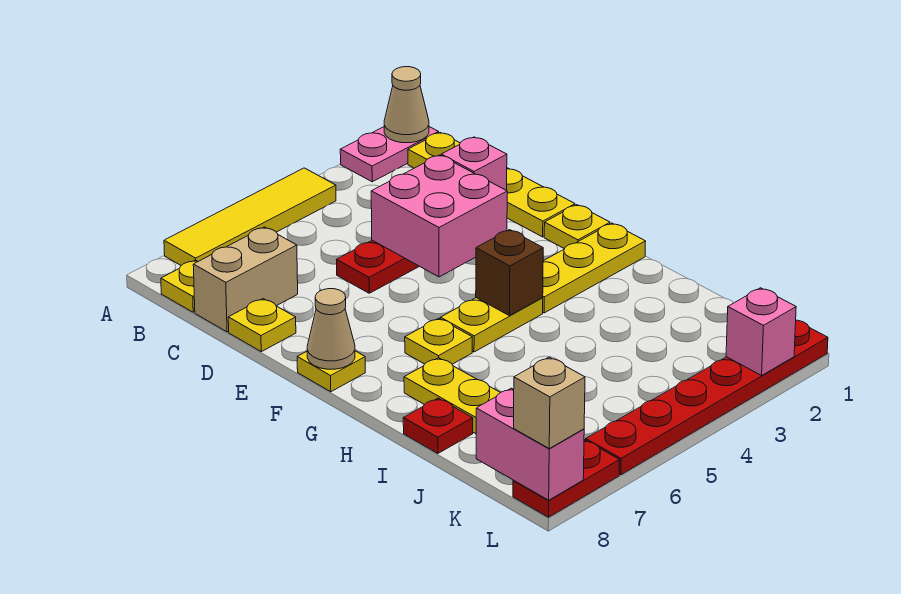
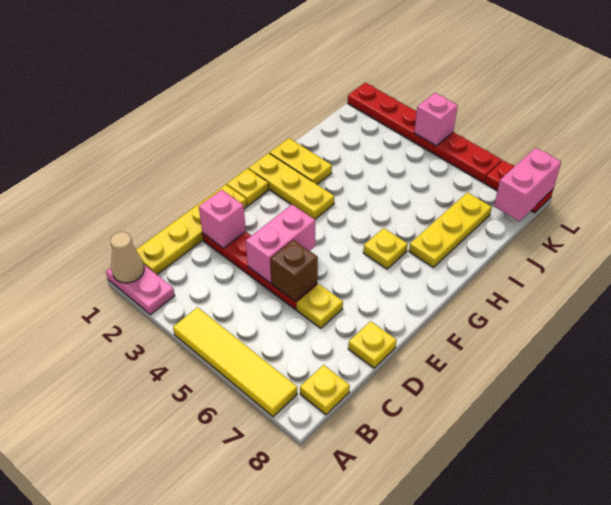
tan brick C7:C8 level 1 -> none
pink brick D3:E4 level 2 -> pink brick D4:E4 level 2
yellow plate F8 level 1 -> yellow plate D6 level 1
tan cone F8 level 2 -> none
yellow plate G4:G5 level 1 -> yellow plate H1:H2 level 1
brown brick G4 level 2 -> brown brick D5 level 2
red plate I8 level 1 -> none
pink brick L2 level 2 -> pink brick L4 level 2
tan brick L8 level 3 -> none

